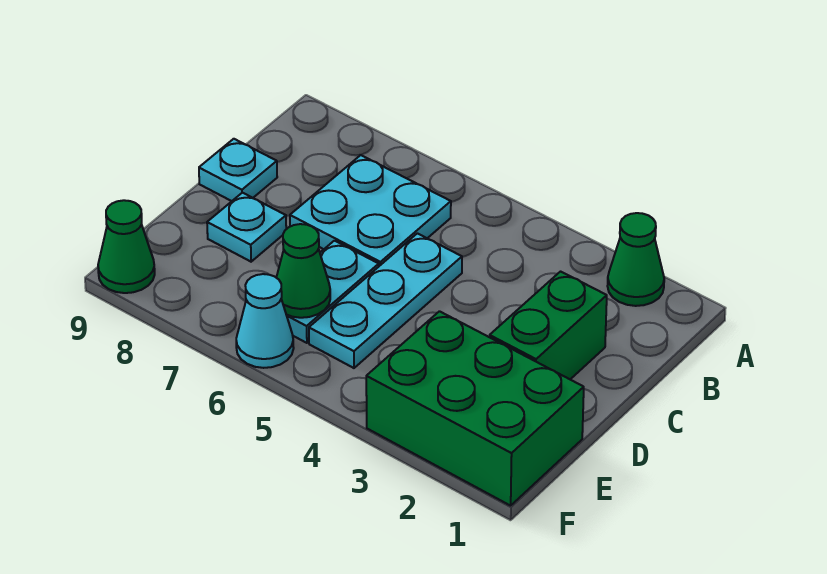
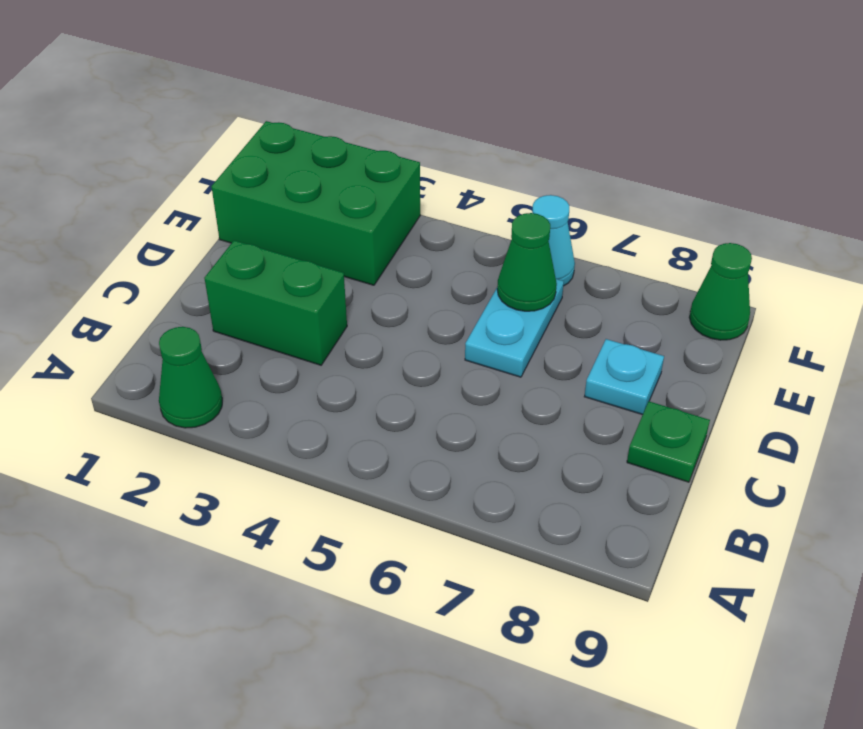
cyan plate B6:C7 level 1 -> none
green brick C2:D2 level 1 -> green brick C2:C3 level 1
cyan plate C5:E5 level 1 -> none
cyan plate C9 level 1 -> green plate C9 level 1

